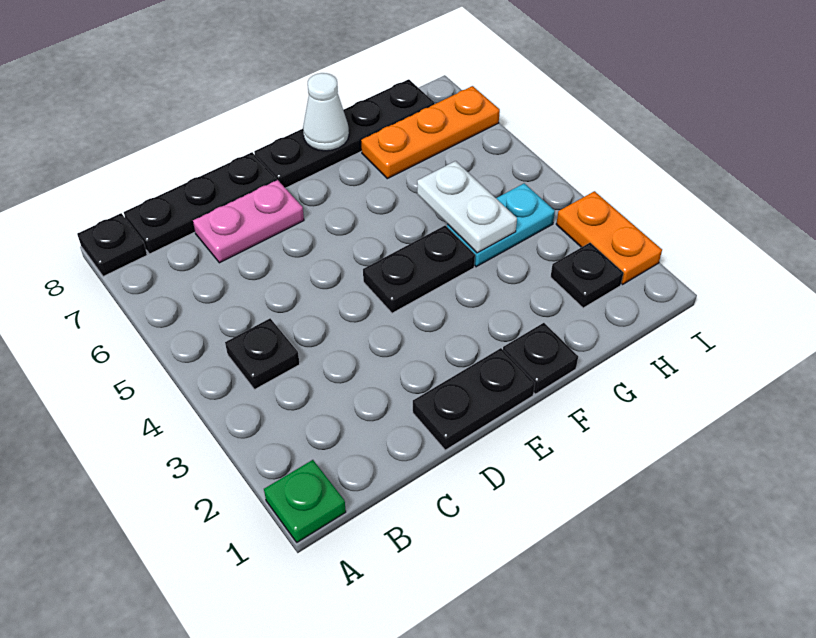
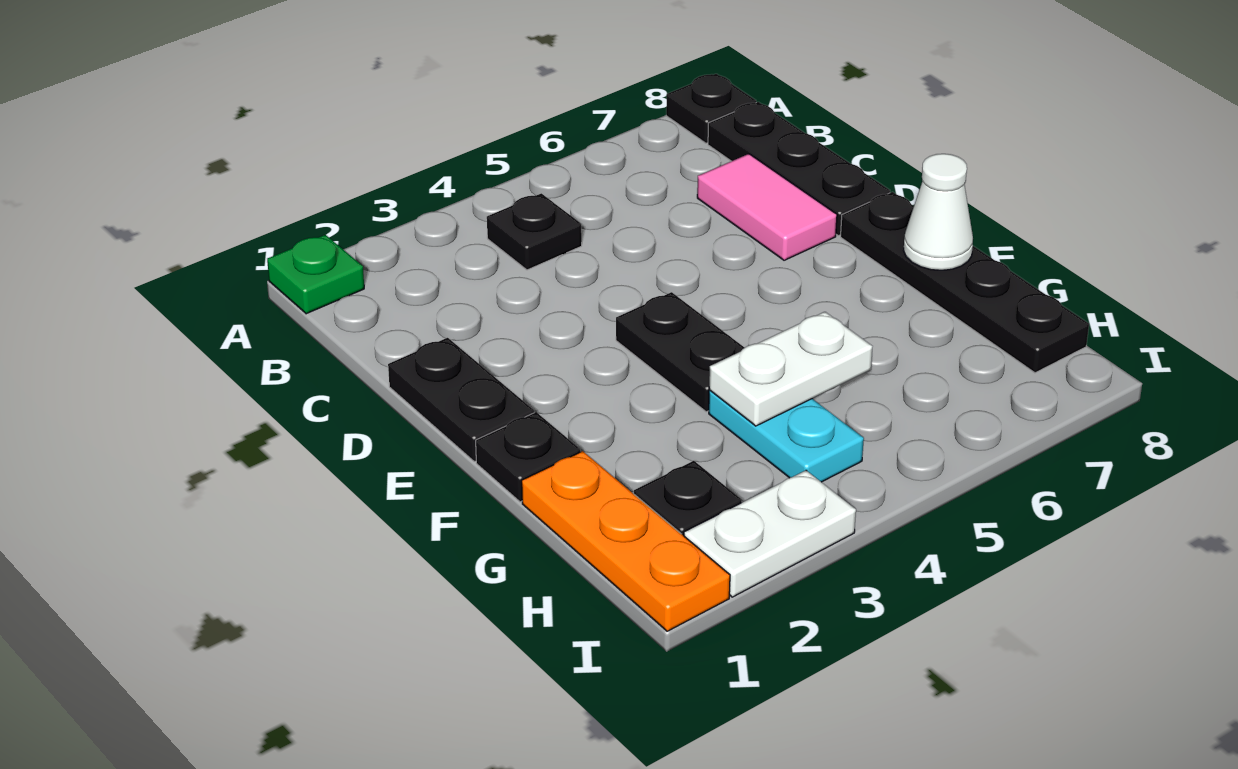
pink plate C7:D7 level 1 -> pink tile C7:D7 level 1
orange plate G7:I7 level 1 -> orange plate G1:I1 level 1
orange plate I2:I3 level 1 -> white plate I2:I3 level 1

